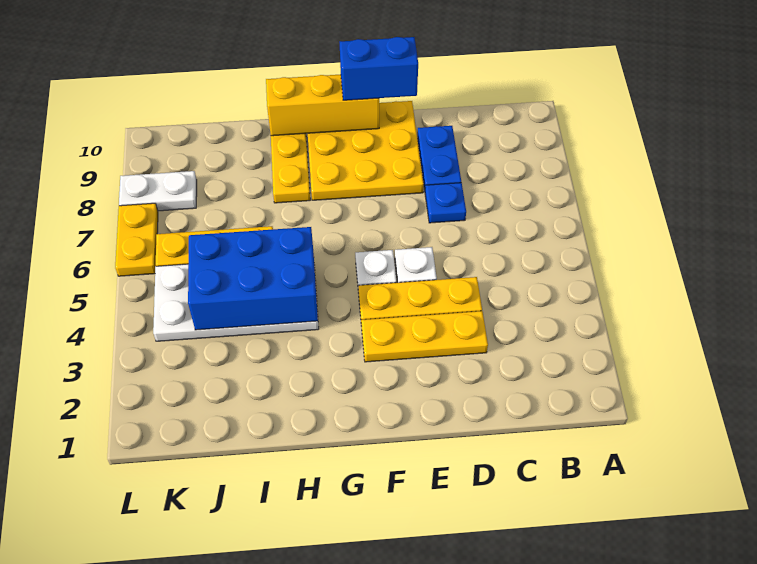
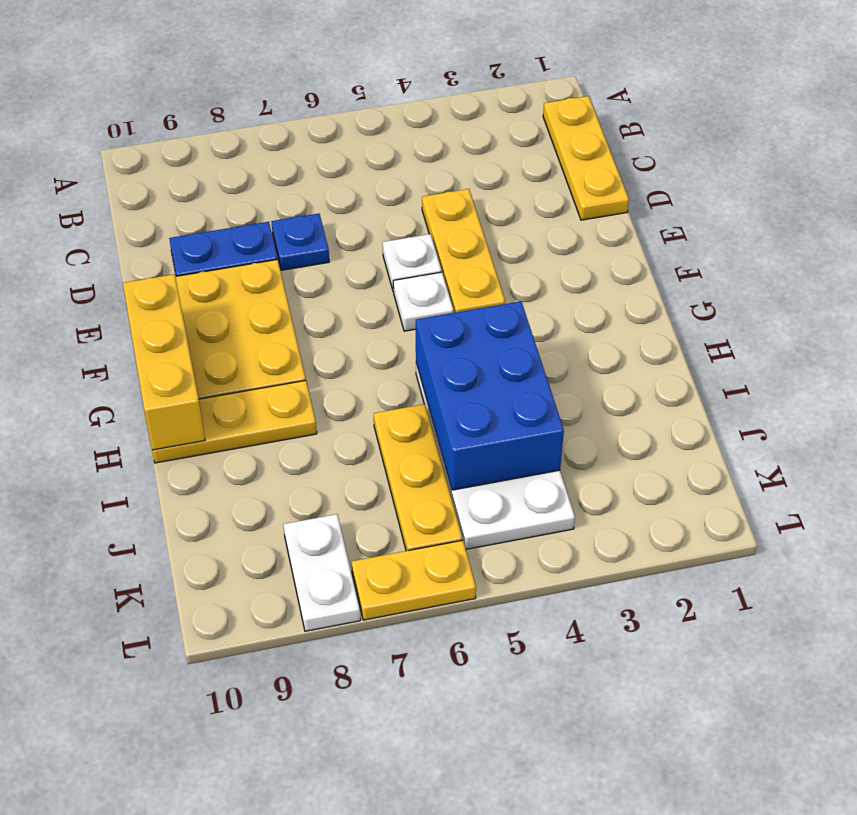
yellow plate D3:F3 level 1 -> yellow plate B1:D1 level 1
blue brick E10:F10 level 3 -> none

